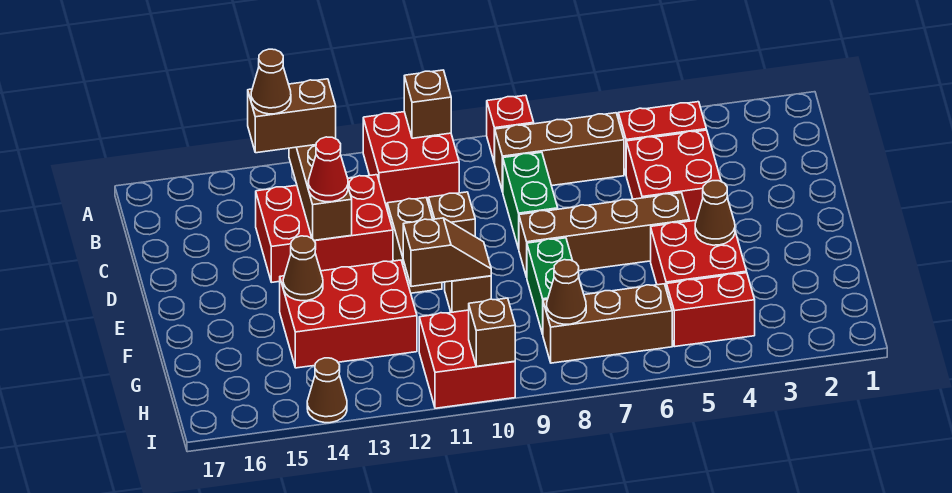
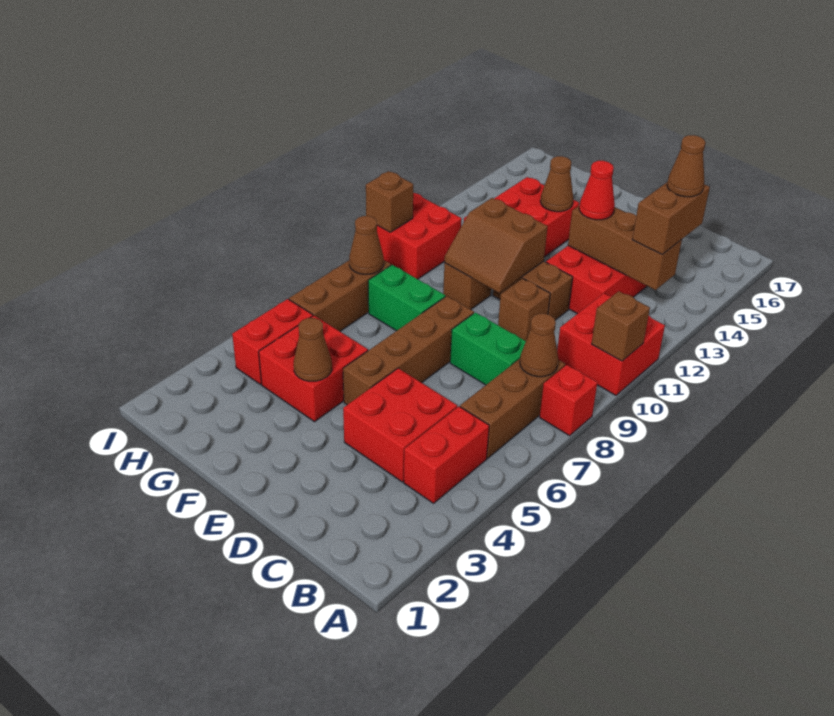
brown slope F10:F11 level 2 top 11 -> brown slope E10:F11 level 2 top 11
brown cone I14 level 1 -> brown cone B8 level 2

